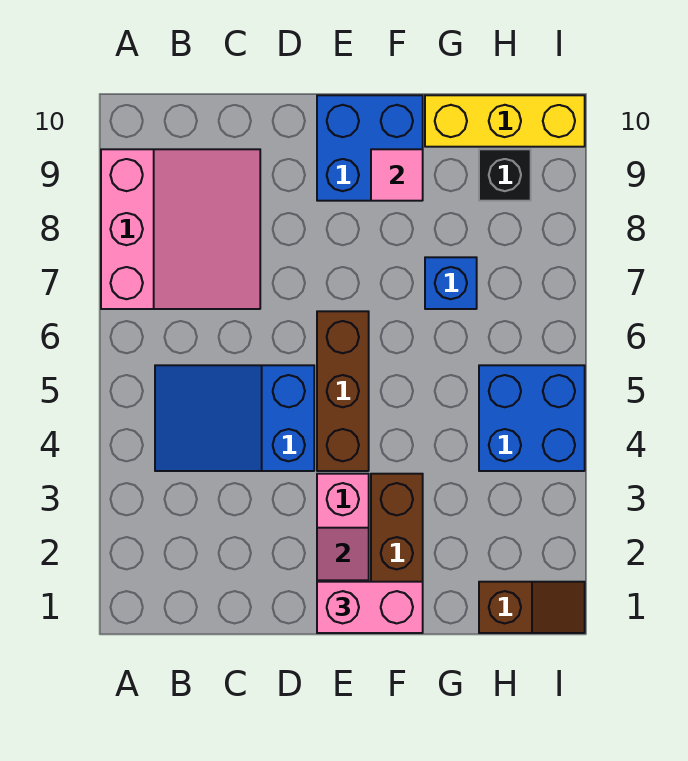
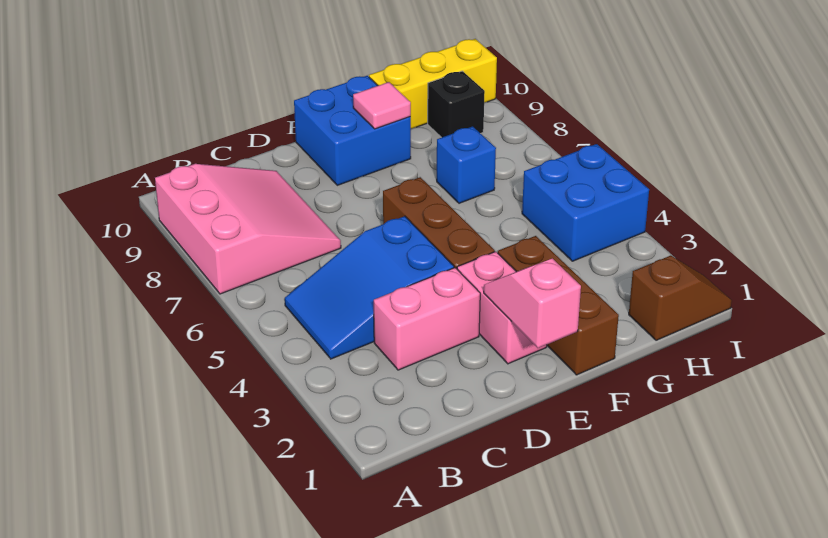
pink brick E1:F1 level 3 -> pink brick C3:D3 level 1

